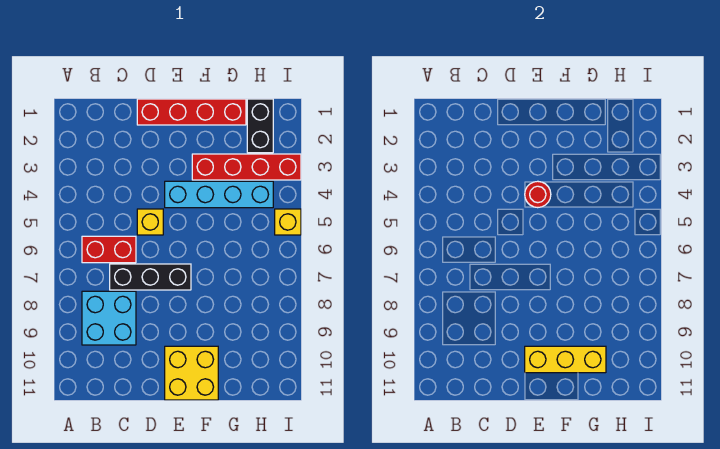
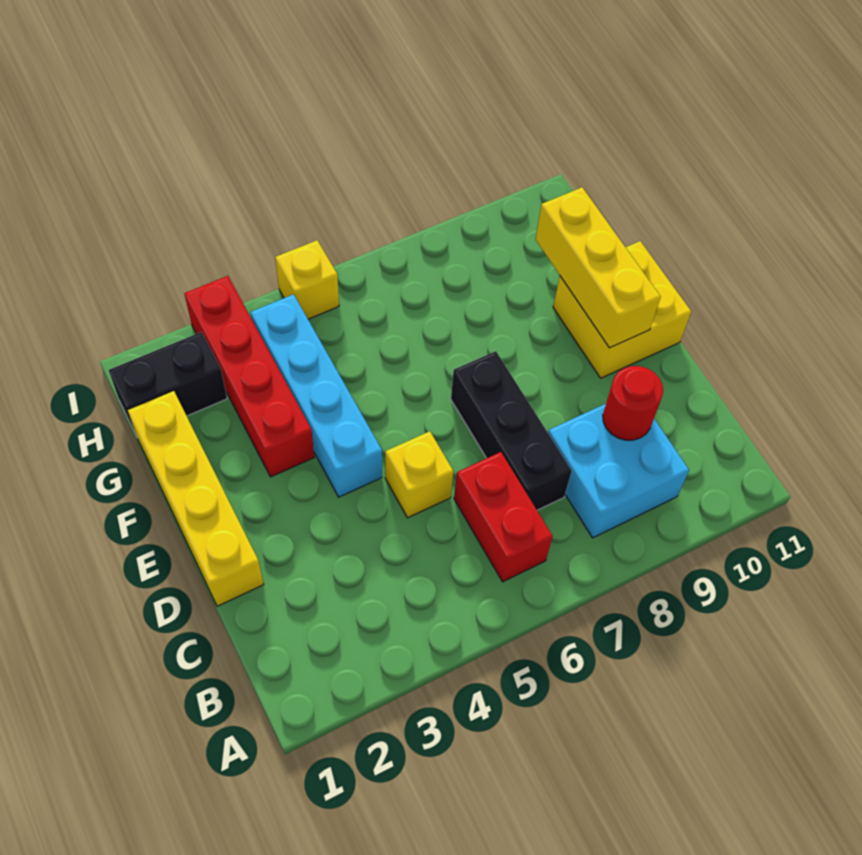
red brick D1:G1 level 1 -> yellow brick D1:G1 level 1
red round brick E4 level 2 -> red round brick C9 level 2

